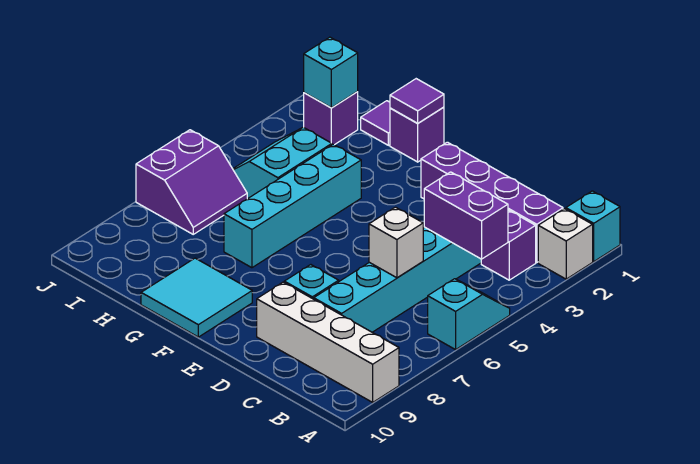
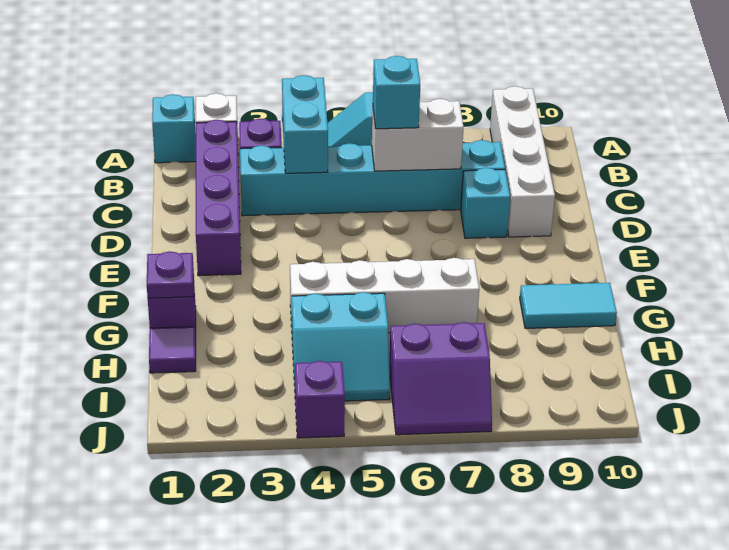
purple brick B4:C4 level 2 -> cyan brick B4:C4 level 2
white brick C6 level 2 -> white brick C6:C7 level 2
cyan tile F9:G10 level 1 -> cyan tile G9:G10 level 1
purple tile G1 level 2 -> purple plate G1 level 2
cyan brick G4:G7 level 1 -> white brick G4:G7 level 1
purple brick I2 level 1 -> purple brick J4 level 1
cyan brick I2 level 2 -> cyan brick C6 level 3
purple slope I6:J7 level 1 top J -> purple slope I6:J7 level 1 top I

